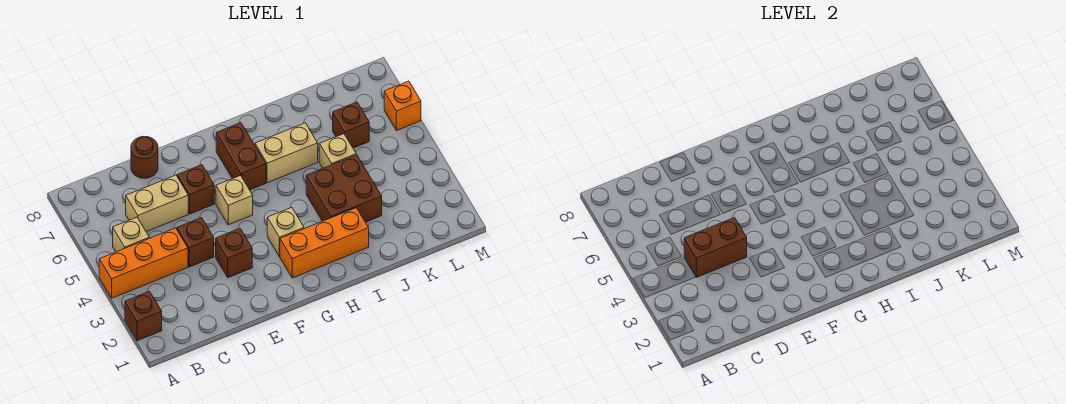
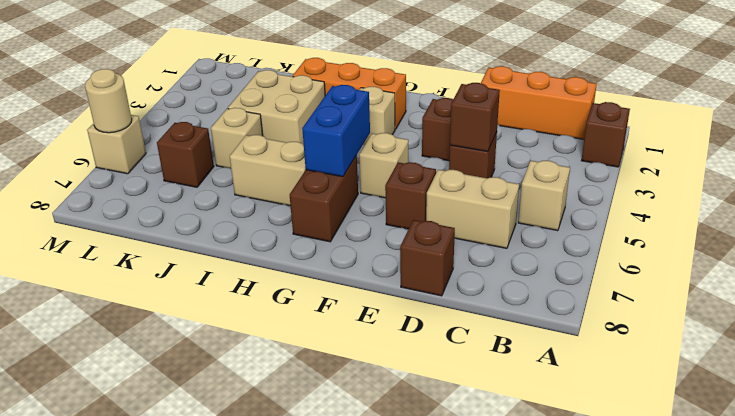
orange brick A4:C4 level 1 -> orange brick B1:D1 level 1
brown brick C4:D4 level 2 -> brown brick D4 level 2
brown round brick D8 level 1 -> brown brick D8 level 1
none -> blue brick G5:G6 level 2
brown brick I3:J4 level 1 -> tan brick I3:J4 level 1
orange brick M6 level 1 -> tan brick M6 level 1
none -> tan round brick M6 level 2

